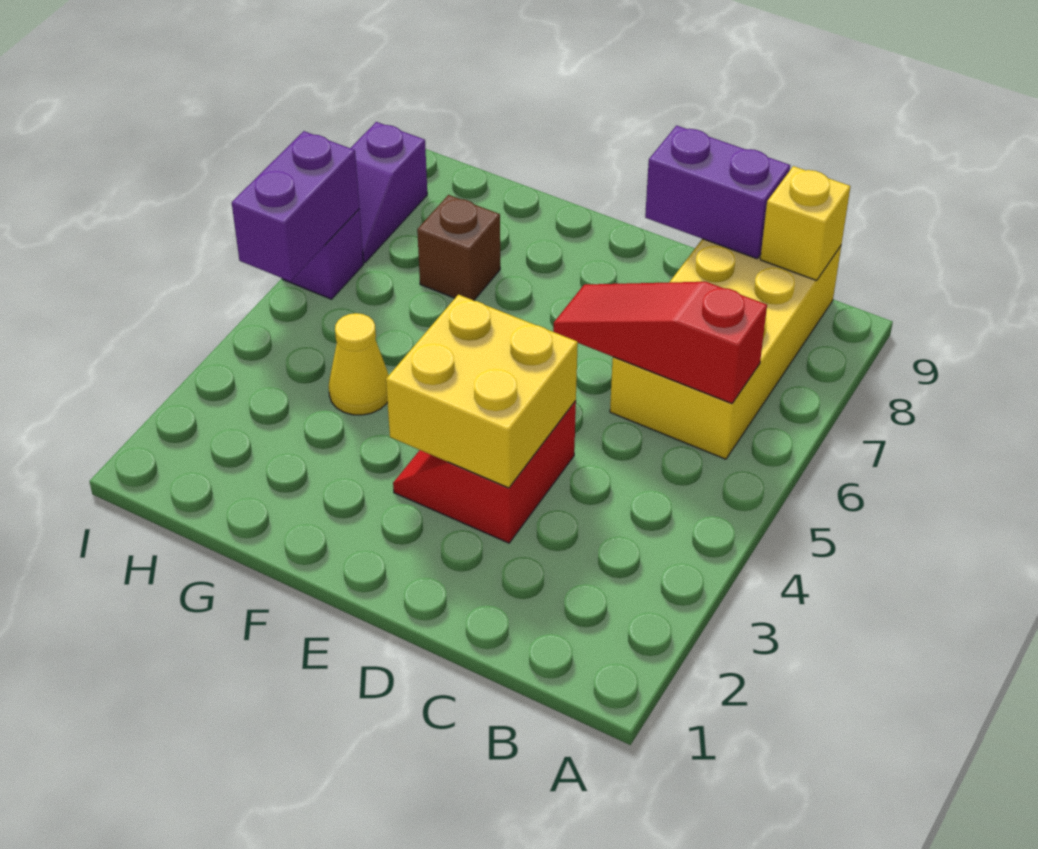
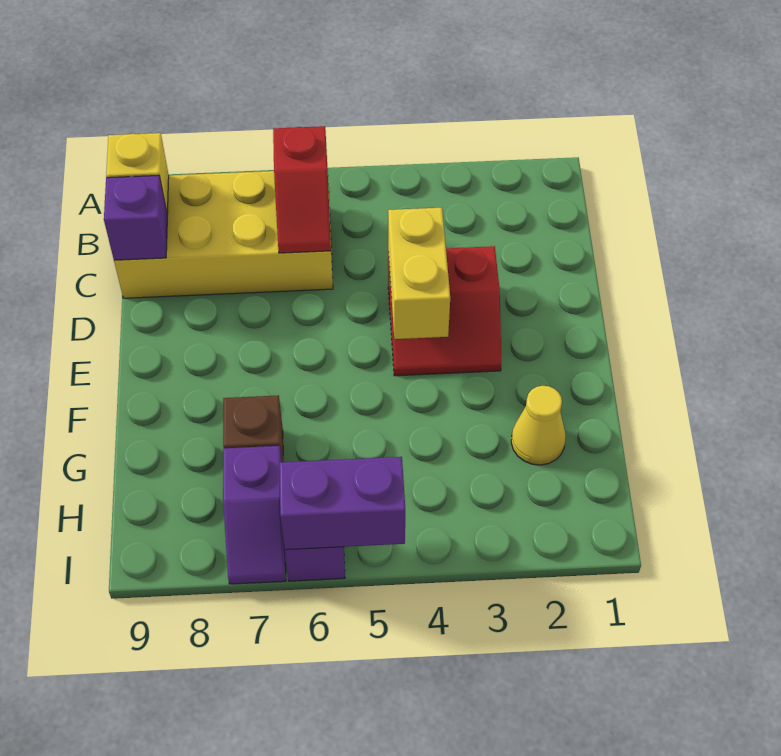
red slope B6:D6 level 2 top B -> red slope B6:C6 level 2 top B
purple brick C9:D9 level 2 -> purple brick C9 level 2
yellow brick D3:E4 level 2 -> yellow brick D4:E4 level 2
yellow cone G4 level 1 -> yellow cone G2 level 1
purple slope I7:I8 level 1 top 8 -> purple slope H7:I7 level 1 top H

